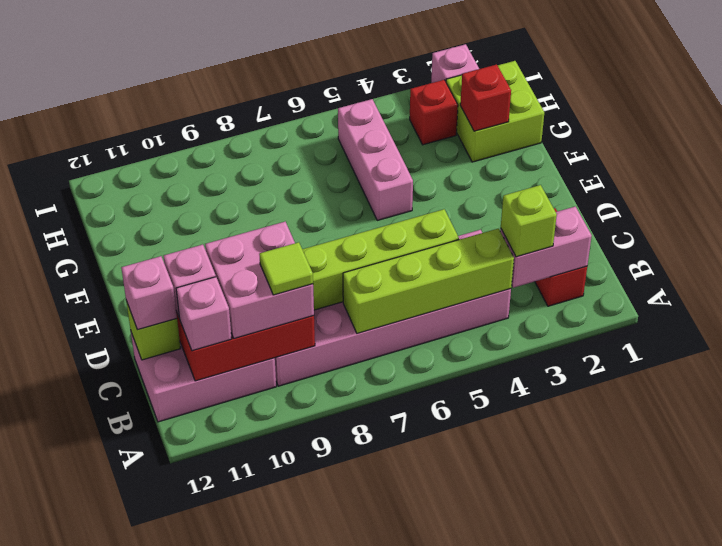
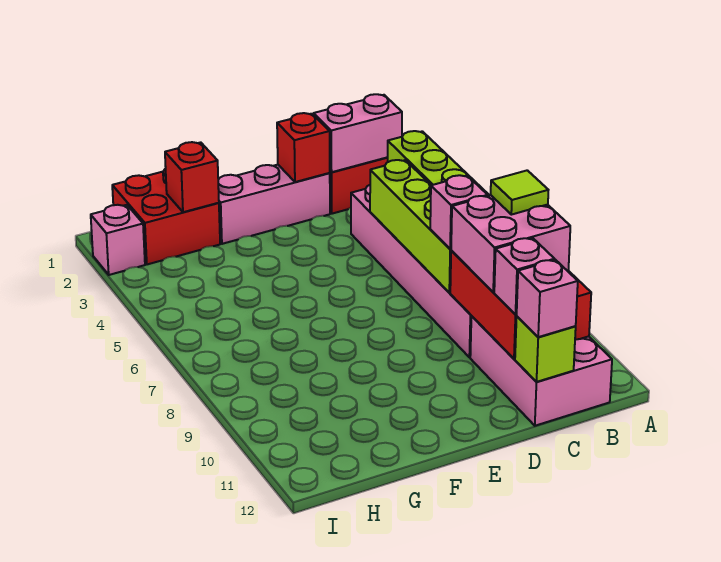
pink brick B2:B3 level 2 -> pink brick B2:C2 level 2
lime brick B3 level 3 -> none
pink brick B11 level 3 -> pink brick C8 level 3
pink brick F5:H5 level 1 -> pink brick D2:F2 level 1
lime brick G1:H2 level 1 -> red brick G1:H2 level 1
red brick H3 level 1 -> red brick D2 level 2

